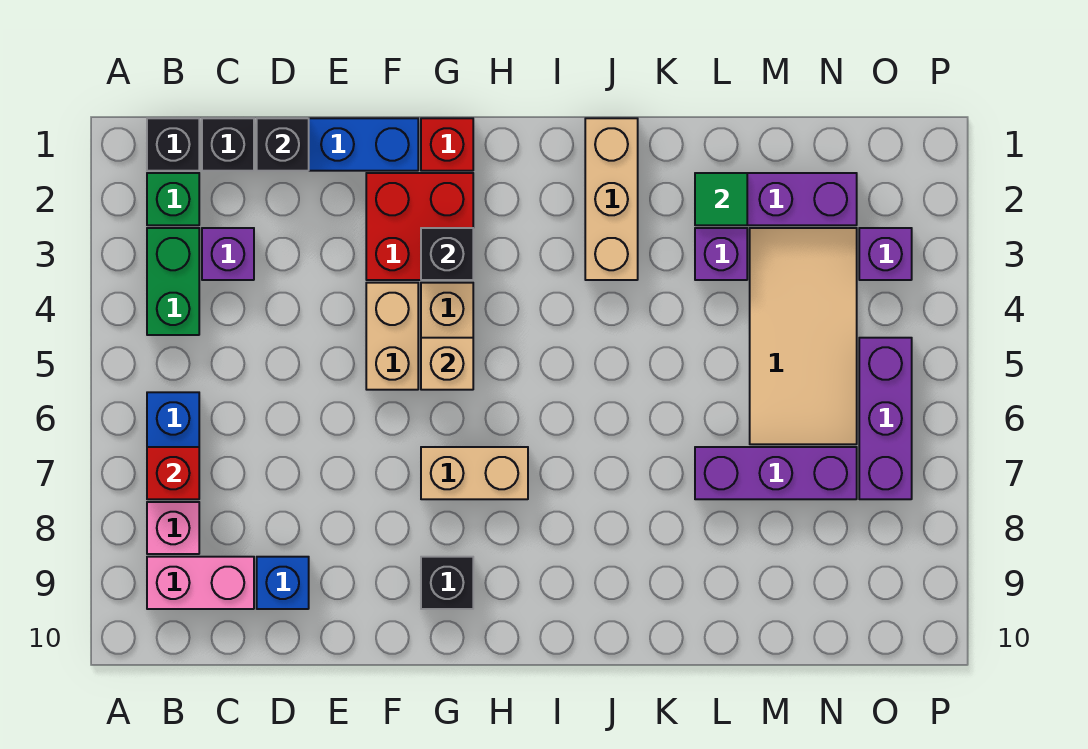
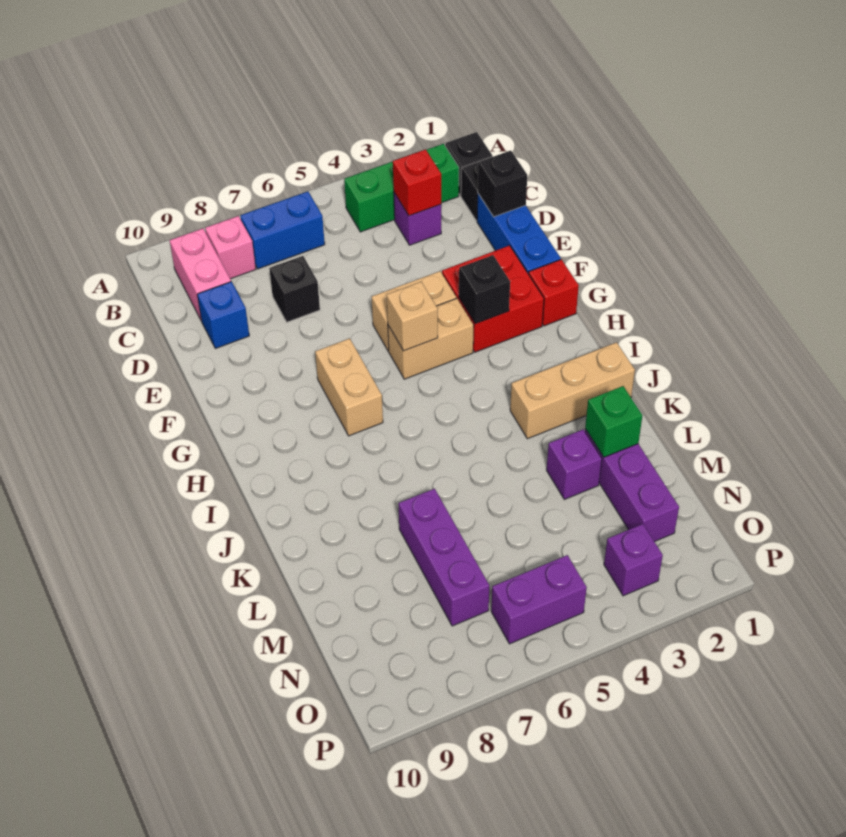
red brick B7 level 2 -> red brick C3 level 2
black brick G9 level 1 -> black brick D7 level 1
green tile L2 level 2 -> green brick L2 level 2
tan tile M3:N6 level 1 -> none
purple brick O5:O7 level 1 -> purple brick O5:O6 level 1

